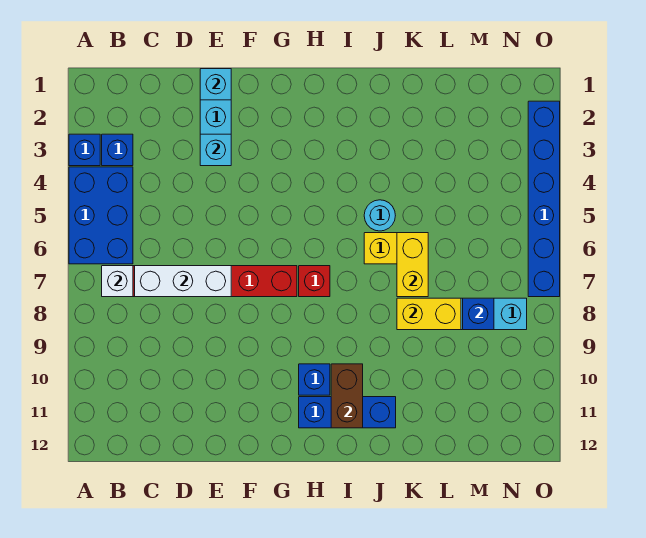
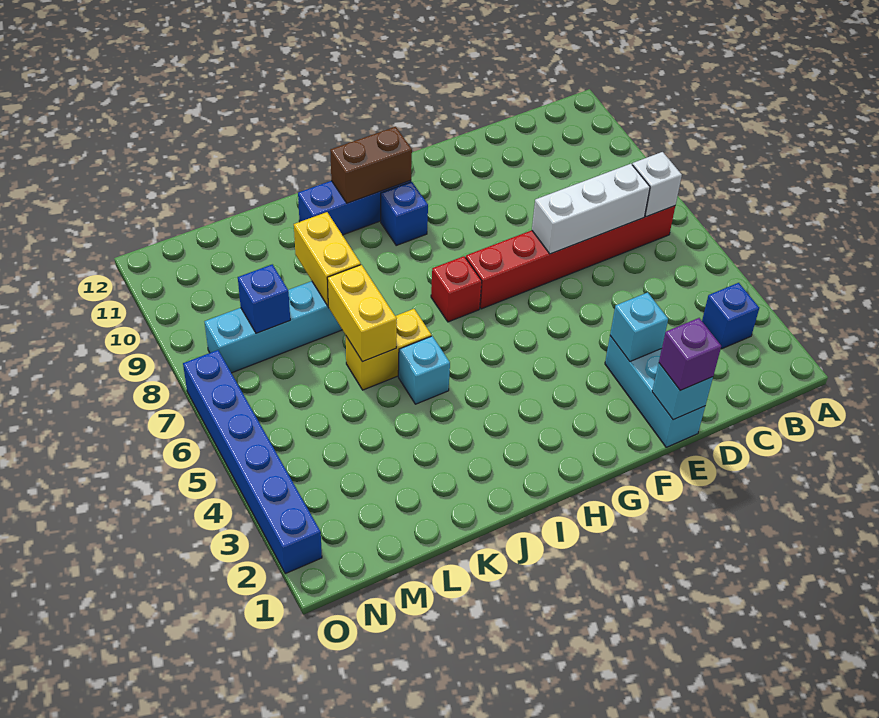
blue brick A3 level 1 -> none
blue brick A4:B6 level 1 -> none
none -> purple brick E1 level 3
brown brick I10:I11 level 2 -> brown brick H11:I11 level 2
cyan round brick J5 level 1 -> cyan brick J5 level 1
yellow brick K8:L8 level 2 -> yellow brick K8:K9 level 2

